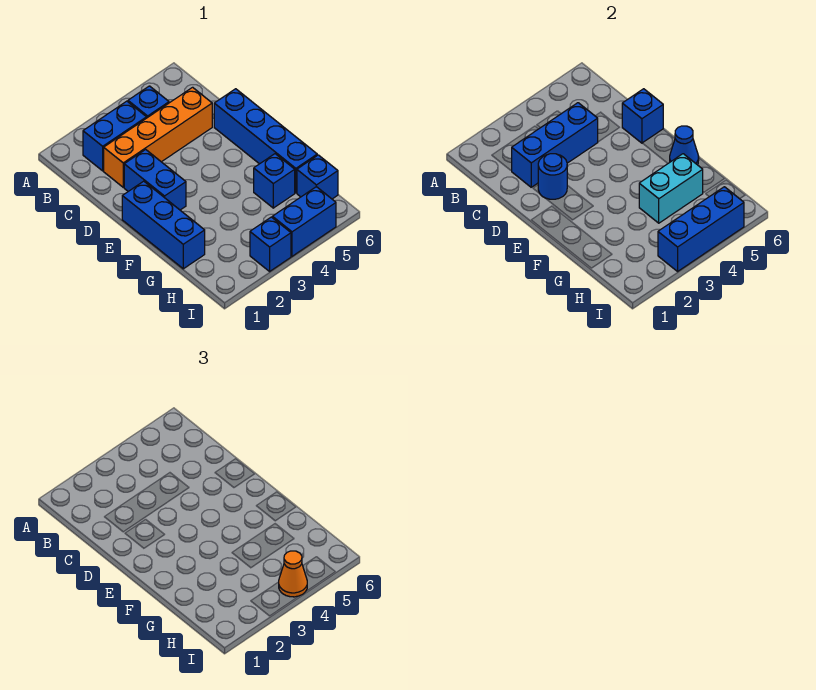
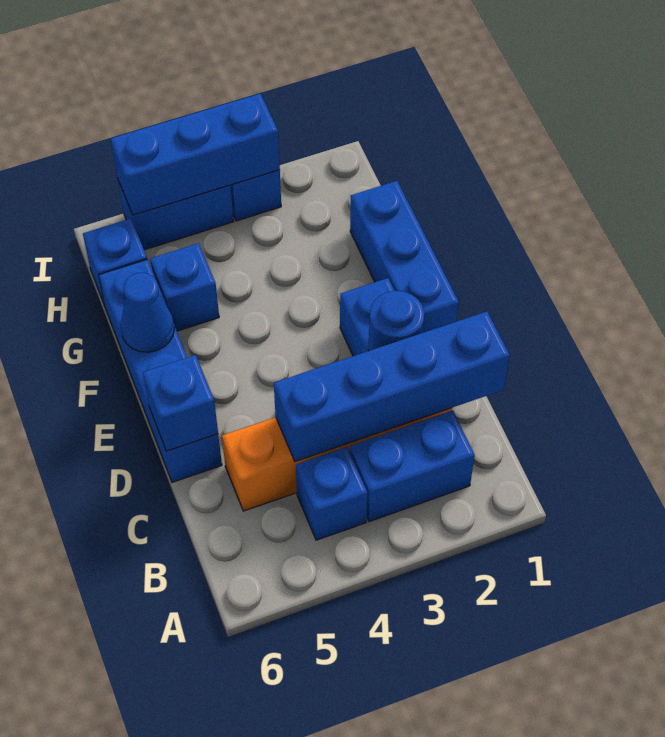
blue brick C2:C4 level 2 -> blue brick C1:C4 level 2
cyan brick G4:G5 level 2 -> none
orange cone I4 level 3 -> none

